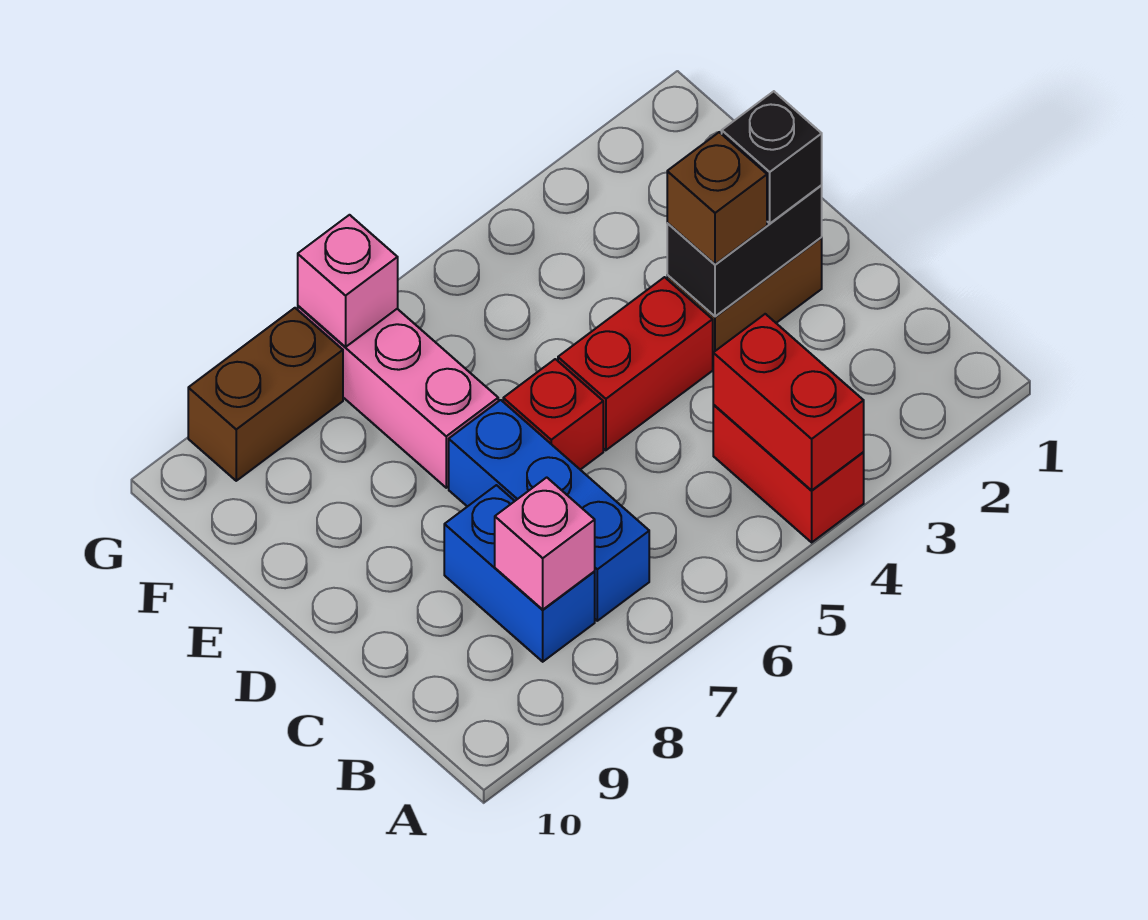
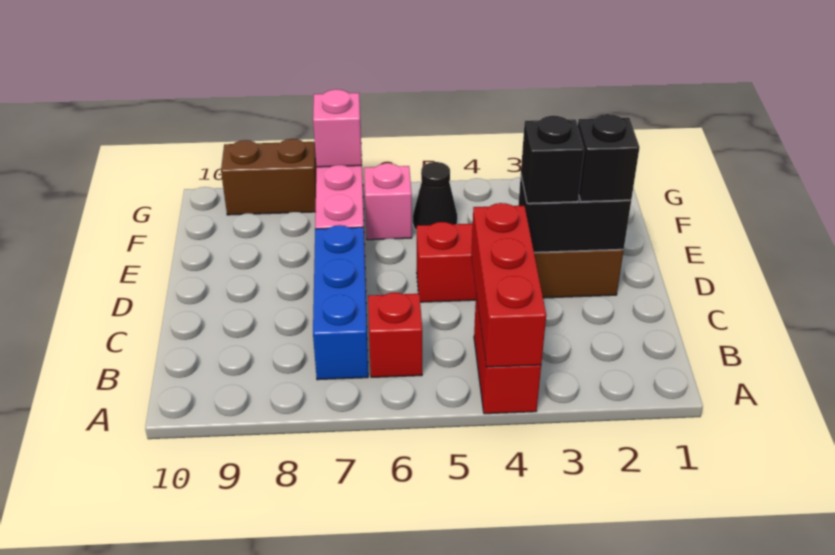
red brick A4:B4 level 2 -> red brick A4:C4 level 2
blue brick B8:C8 level 1 -> none
pink brick B8 level 2 -> pink brick F6 level 1
brown brick D3 level 3 -> black brick D3 level 3
red brick D6 level 1 -> red brick B6 level 1
none -> black cone F5 level 1

